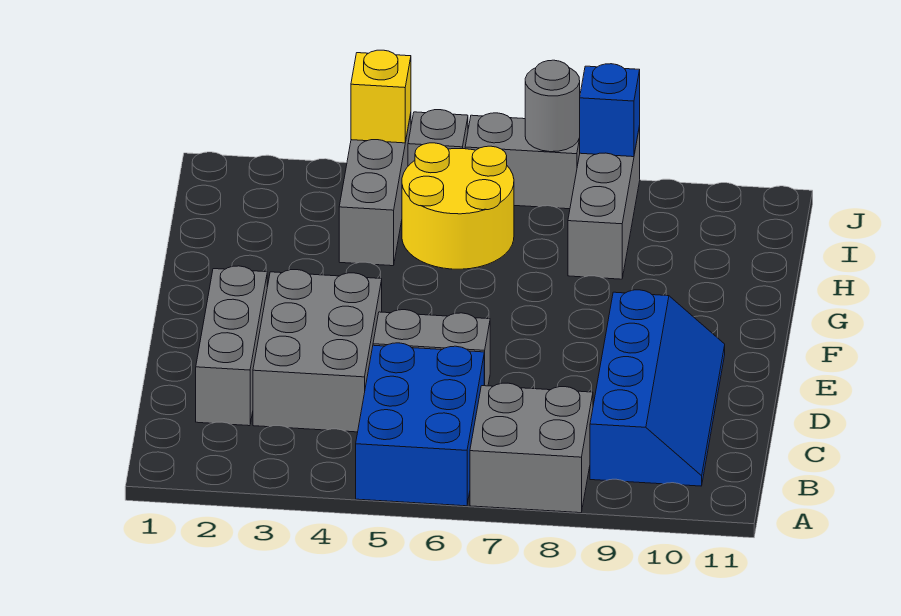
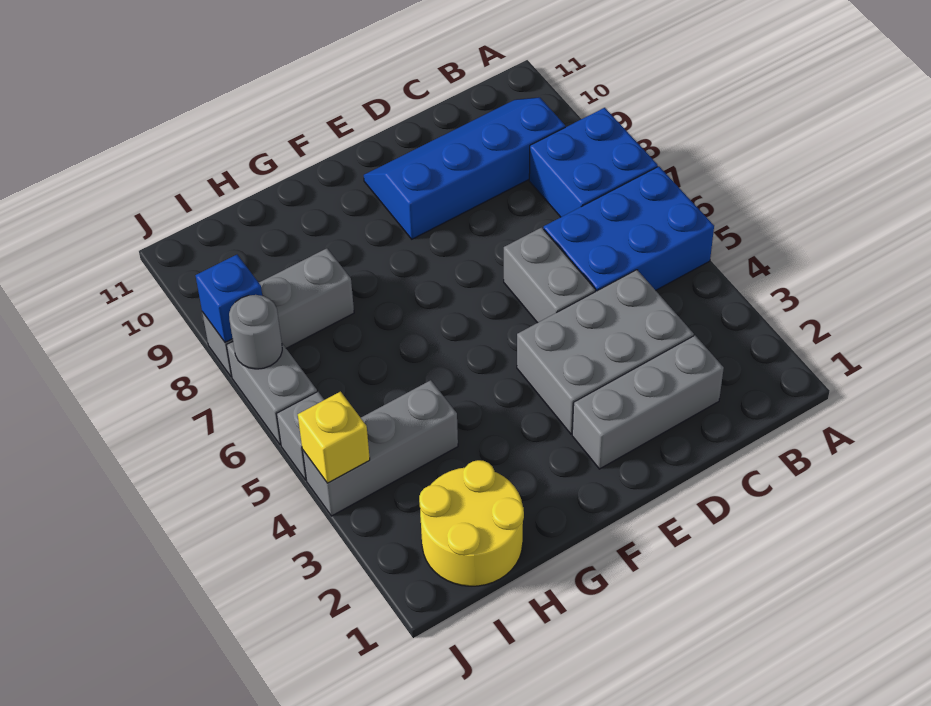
grey brick A7:B8 level 1 -> blue brick A7:B8 level 1
yellow round brick H5:I6 level 1 -> yellow round brick H1:I2 level 1

